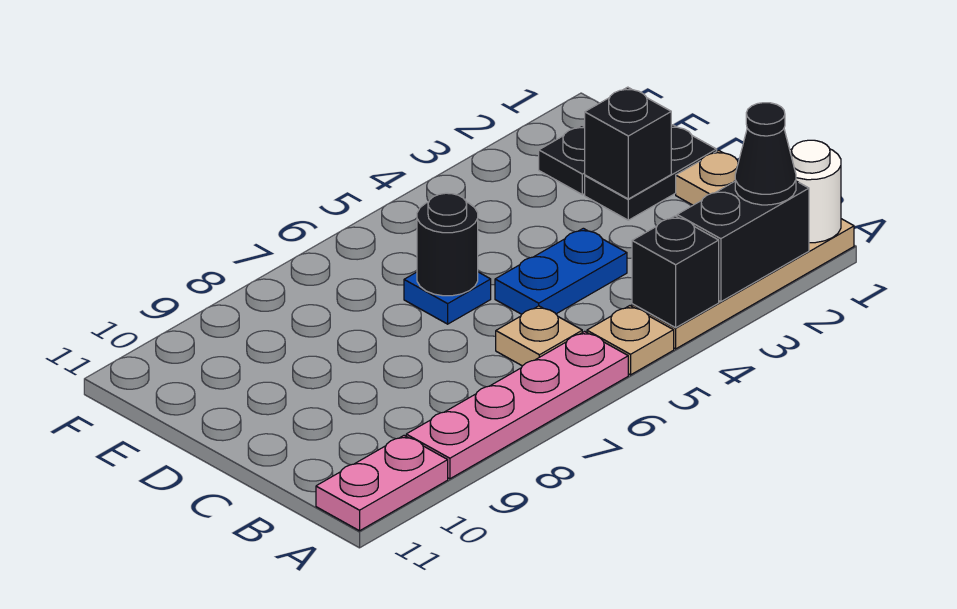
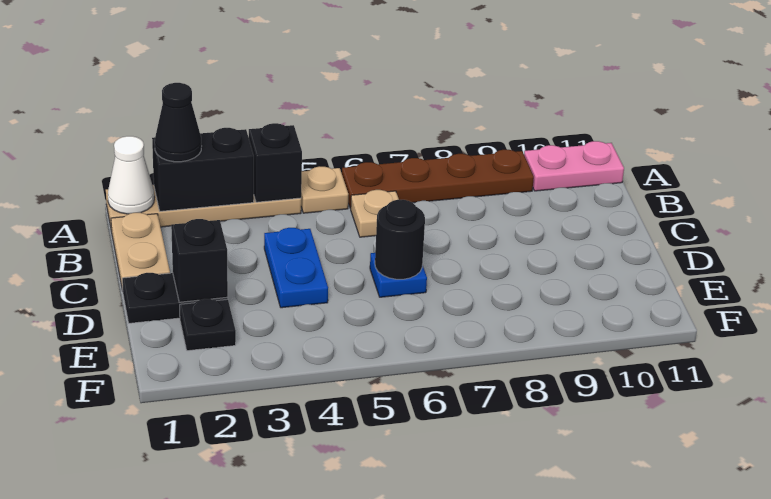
white round brick A1 level 2 -> white cone A1 level 2
pink plate A6:A9 level 1 -> brown plate A6:A9 level 1
blue plate C4:C5 level 1 -> blue plate C4:D4 level 1

